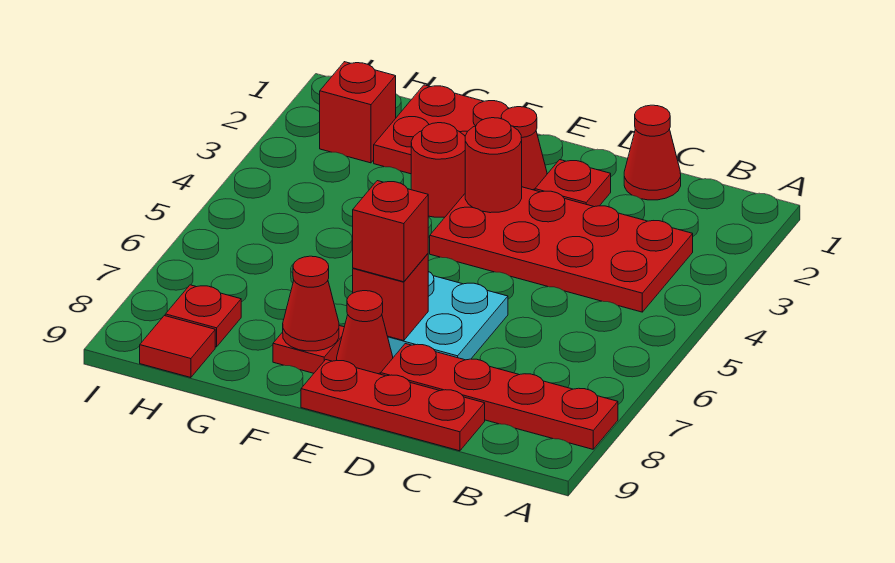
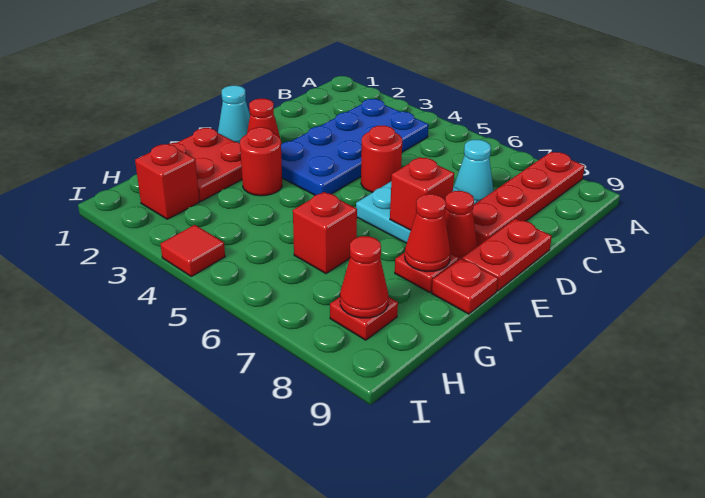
red plate B3:E4 level 1 -> blue plate B3:E4 level 1
red cone C1 level 1 -> red cone H8 level 2
none -> cyan cone C7 level 1
red plate C9:E9 level 1 -> red plate D9:E9 level 1
red plate D2 level 1 -> red plate F9 level 1
none -> cyan cone E1 level 1
red round brick E3 level 2 -> red round brick D5 level 1
red brick E7 level 3 -> red brick G6 level 1
red tile H9 level 1 -> red tile I4 level 1

